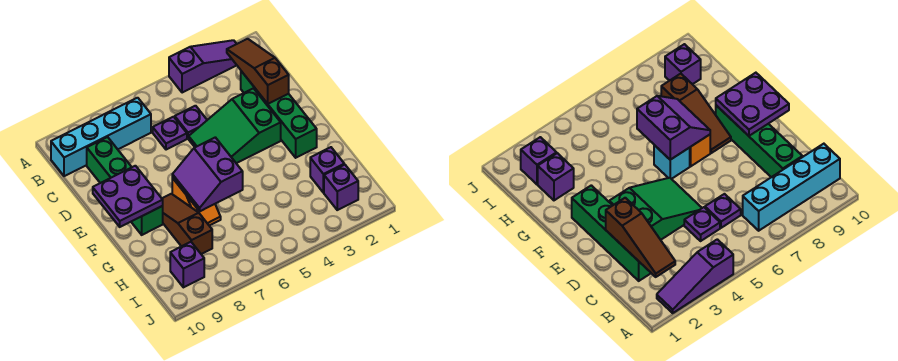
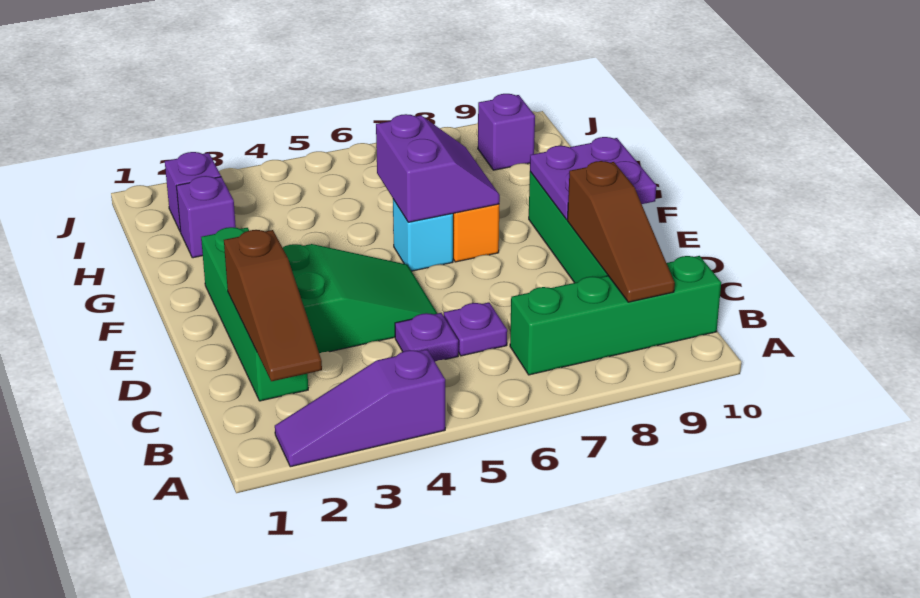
cyan brick B7:B10 level 1 -> green brick B7:B10 level 1
brown slope F8:H8 level 1 top H -> brown slope B9:D9 level 2 top D

